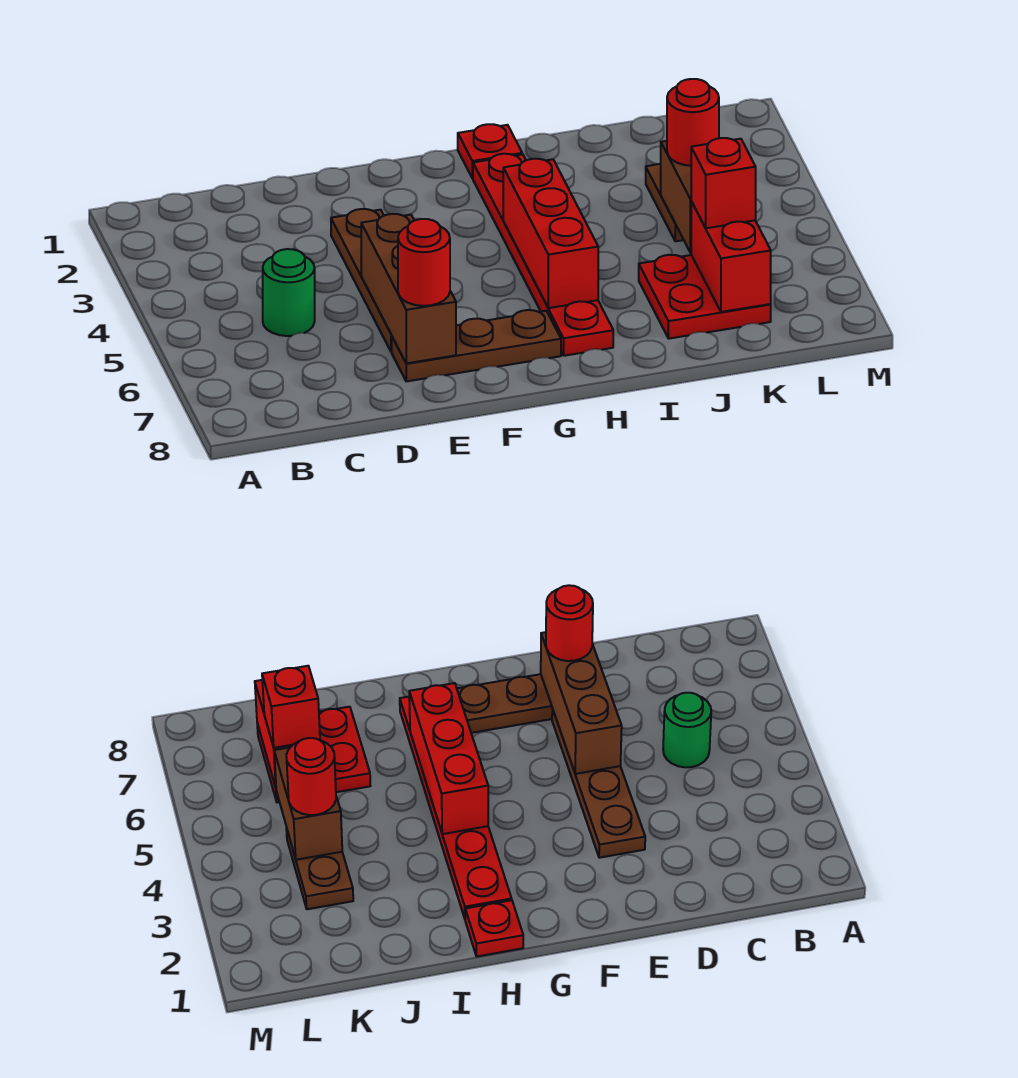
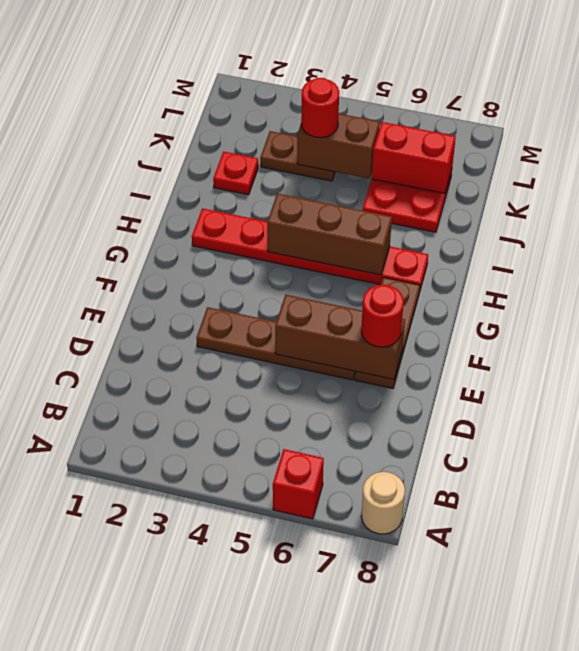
none -> tan round brick A8 level 1
green round brick C5 level 1 -> none
red plate H1 level 1 -> red plate J2 level 1
red brick H4:H6 level 2 -> brown brick H4:H6 level 2
red brick K6 level 3 -> red brick A6 level 1

